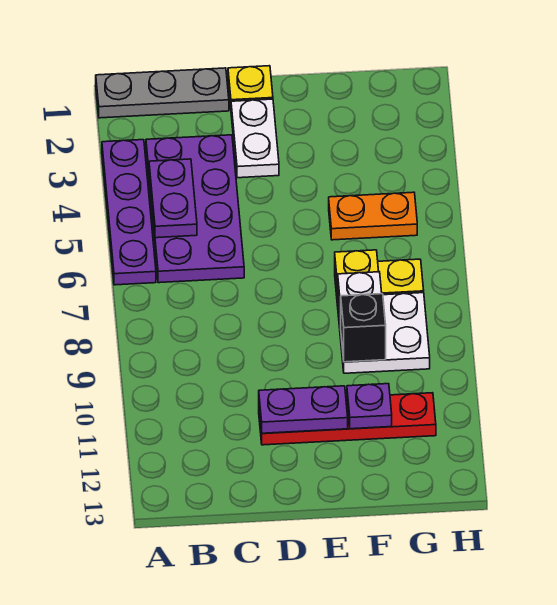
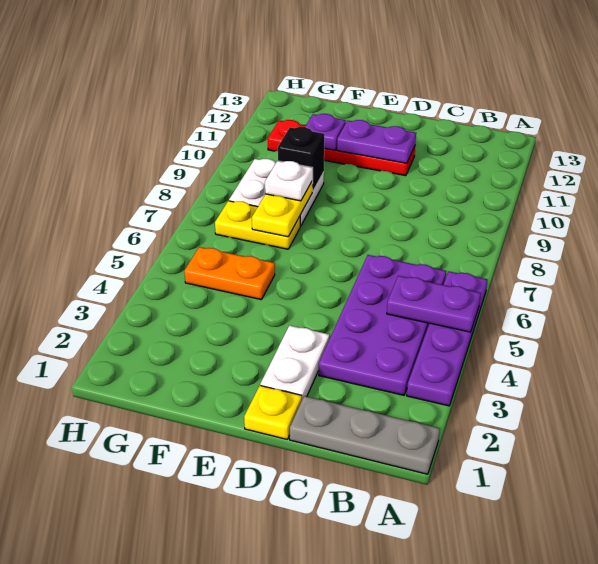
purple plate B4:B5 level 2 -> purple plate A5:B5 level 2

